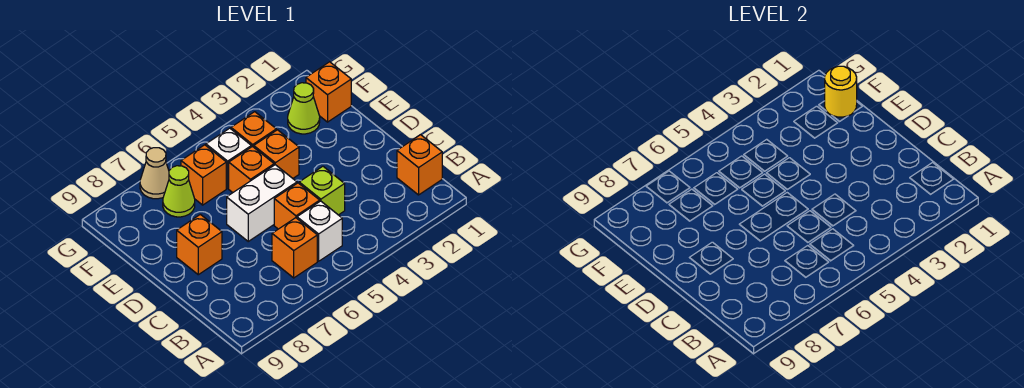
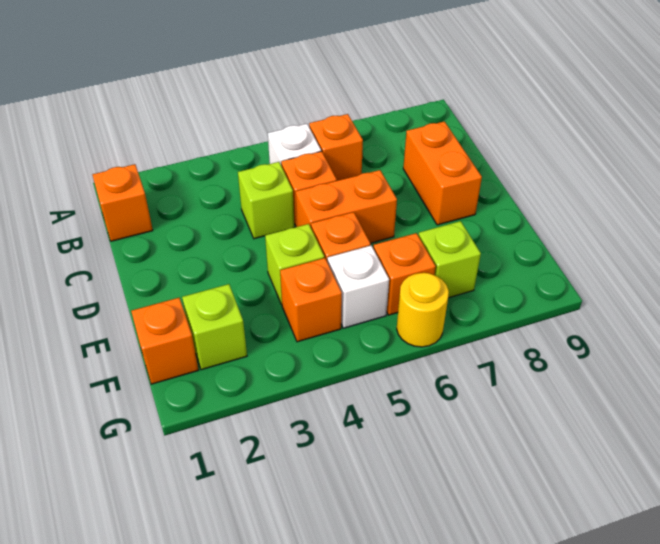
white brick D5:D6 level 1 -> orange brick D5:D6 level 1
orange brick D8 level 1 -> orange brick C8:D8 level 1
orange brick E4 level 1 -> lime brick E4 level 1
yellow round brick F1 level 2 -> yellow round brick G6 level 1
lime cone F2 level 1 -> lime brick F2 level 1
lime cone F7 level 1 -> lime brick F7 level 1
tan cone G7 level 1 -> none

